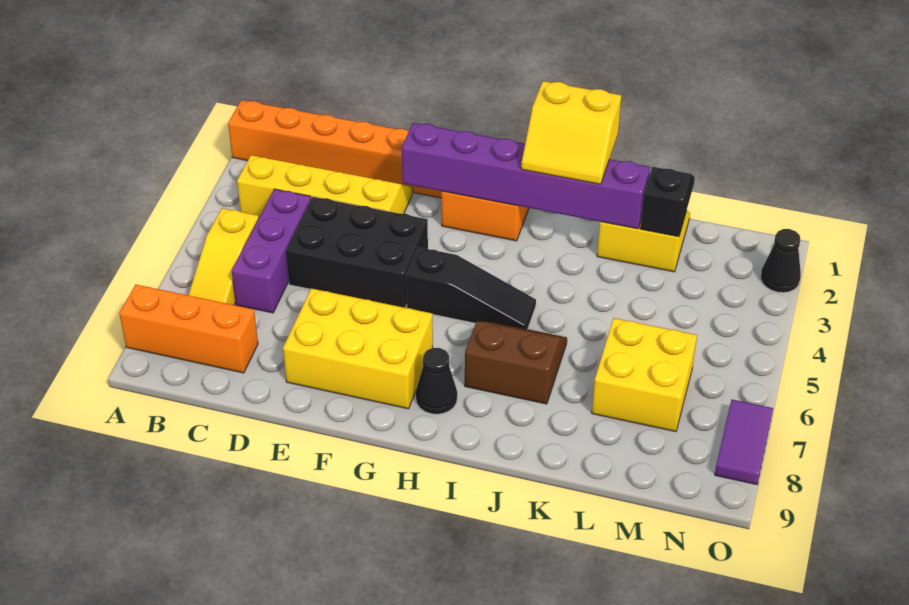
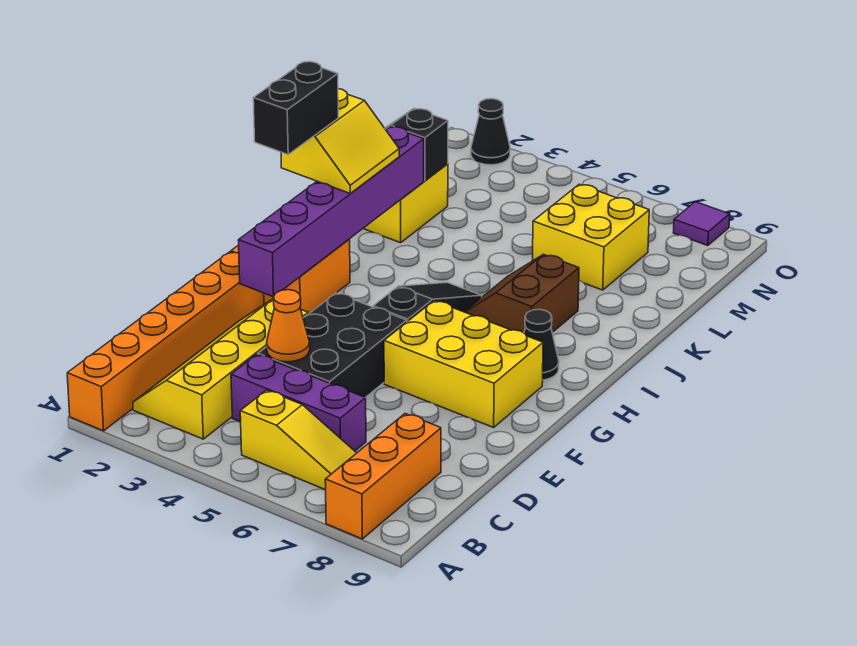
none -> orange cone D4 level 2
yellow brick E7:G8 level 1 -> yellow brick F6:G8 level 1
none -> black brick H1:I1 level 4
purple tile O7:O8 level 1 -> purple tile O8 level 1

